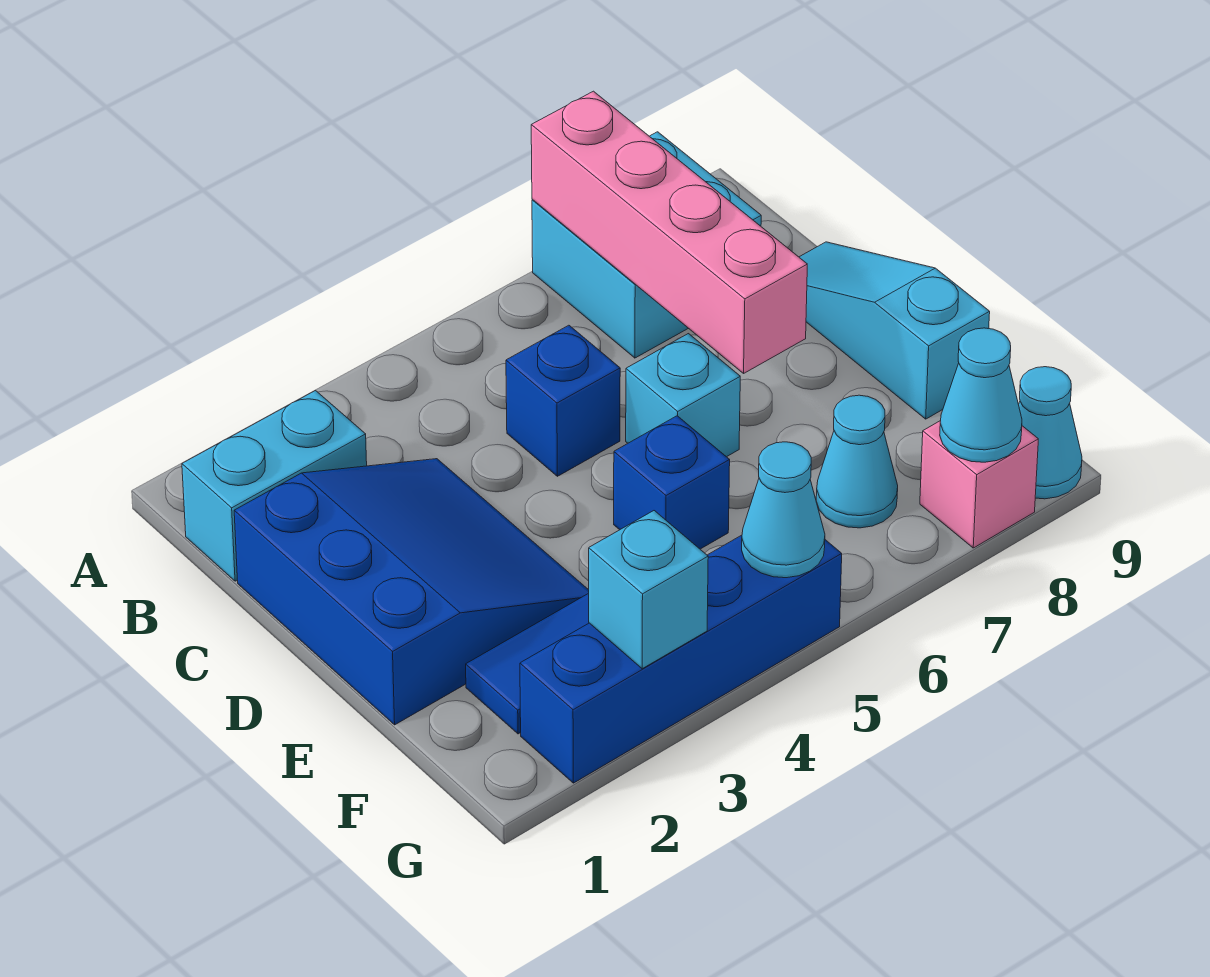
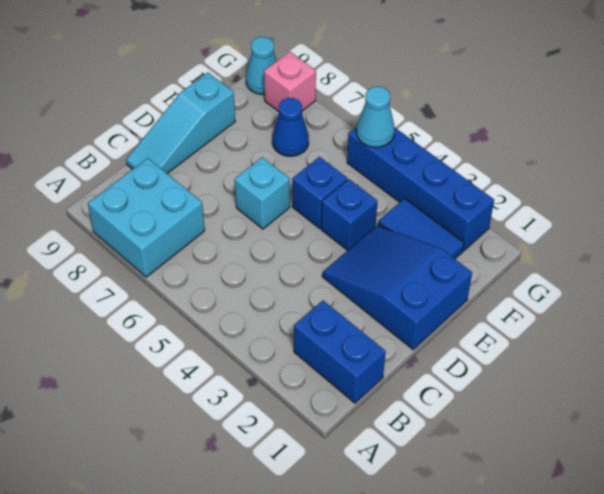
pink brick A7:D7 level 2 -> none
cyan brick B1:B2 level 1 -> blue brick B1:B2 level 1
blue slope C1:E3 level 1 top 1 -> blue slope D1:E3 level 1 top 1
blue brick C5 level 1 -> blue brick E4 level 1
cyan cone F7 level 1 -> blue cone F7 level 1
cyan brick G3 level 2 -> none
cyan cone G8 level 2 -> none

